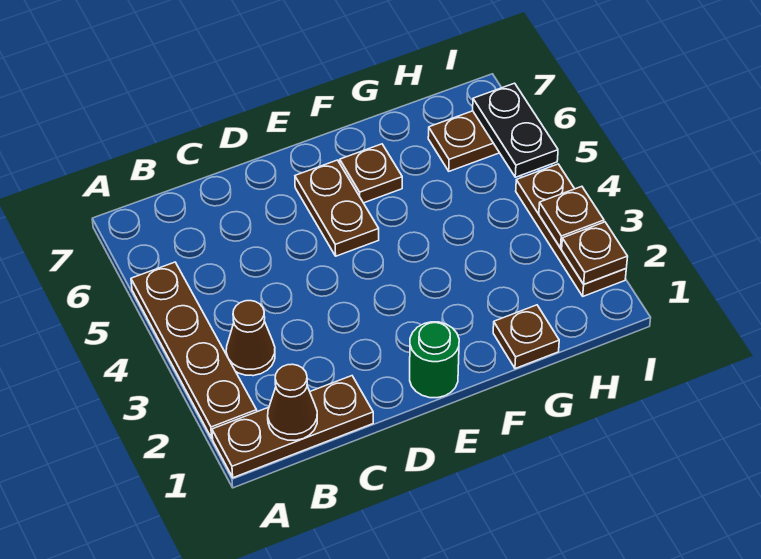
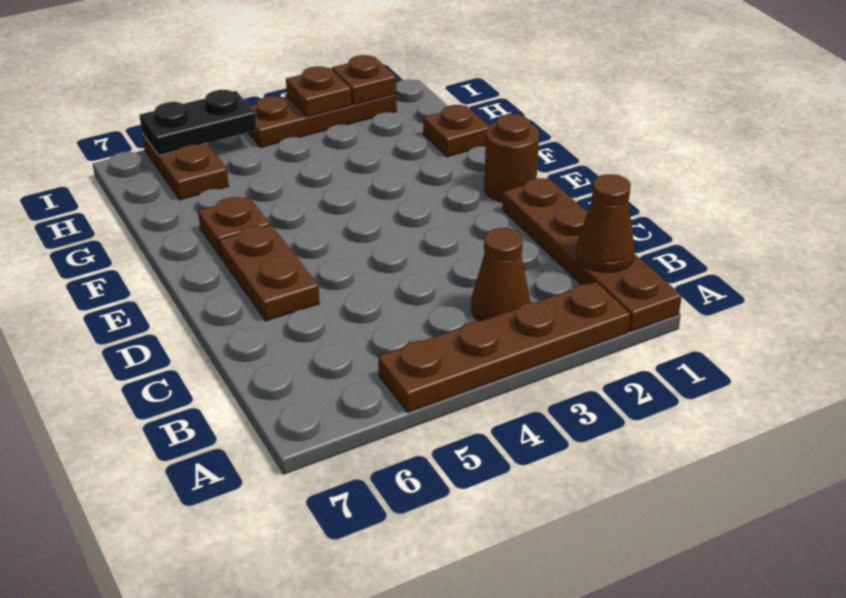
brown plate A1:C1 level 1 -> brown plate A1:D1 level 1
green round brick E1 level 1 -> brown round brick E1 level 1
brown plate E5:E6 level 1 -> brown plate D6:E6 level 1

